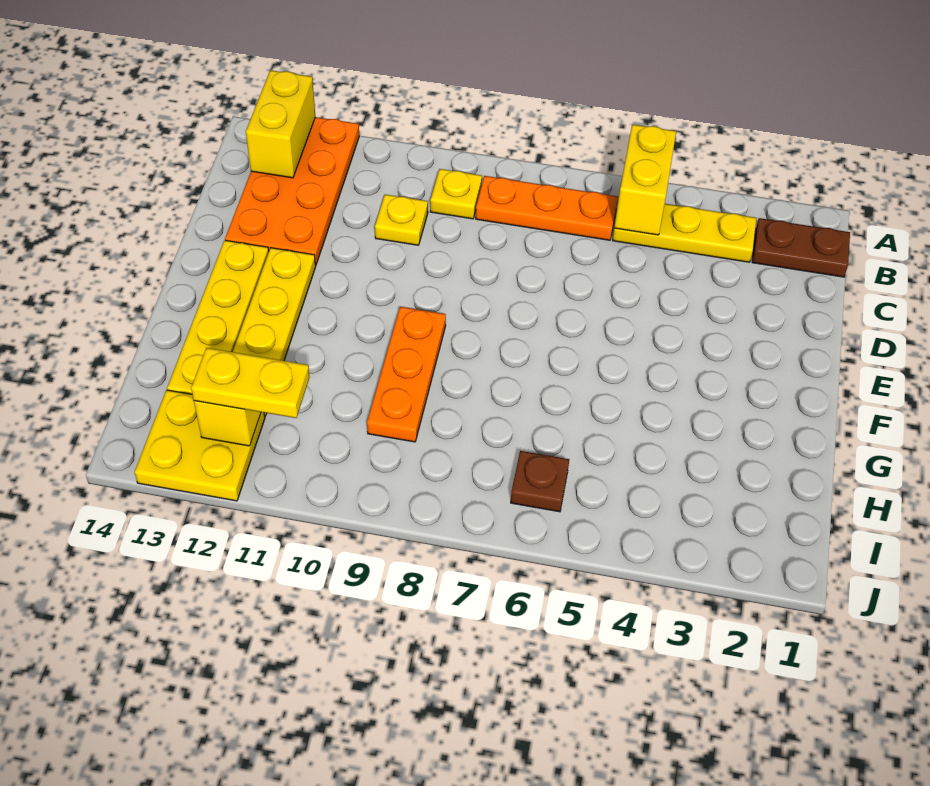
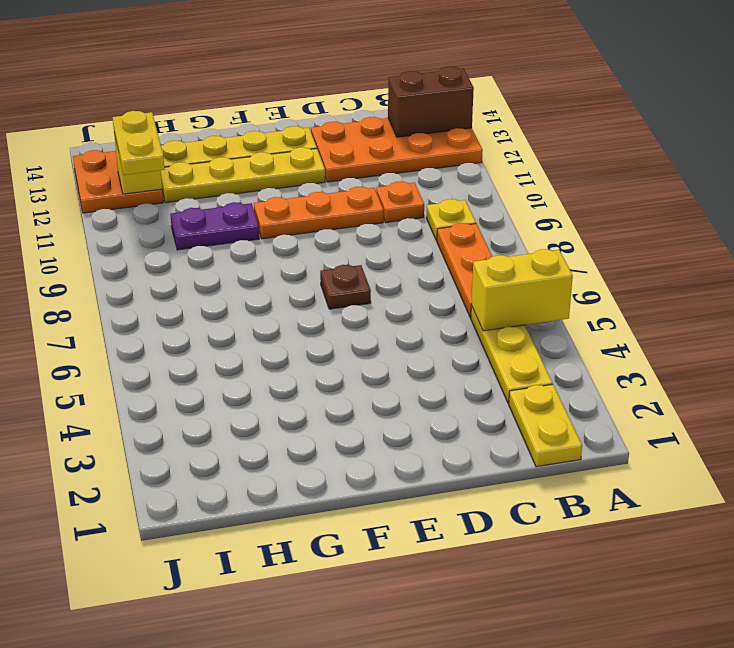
yellow brick A13:B13 level 2 -> brown brick A13:B13 level 2
brown plate B1:B2 level 1 -> yellow plate B1:B2 level 1
yellow plate C10 level 1 -> orange plate C10 level 1
orange plate F9:H9 level 1 -> orange plate D10:F10 level 1
none -> purple plate G10:H10 level 1
brown plate I6 level 1 -> brown plate E7 level 1
yellow plate I12:J13 level 1 -> orange plate I12:J13 level 1

